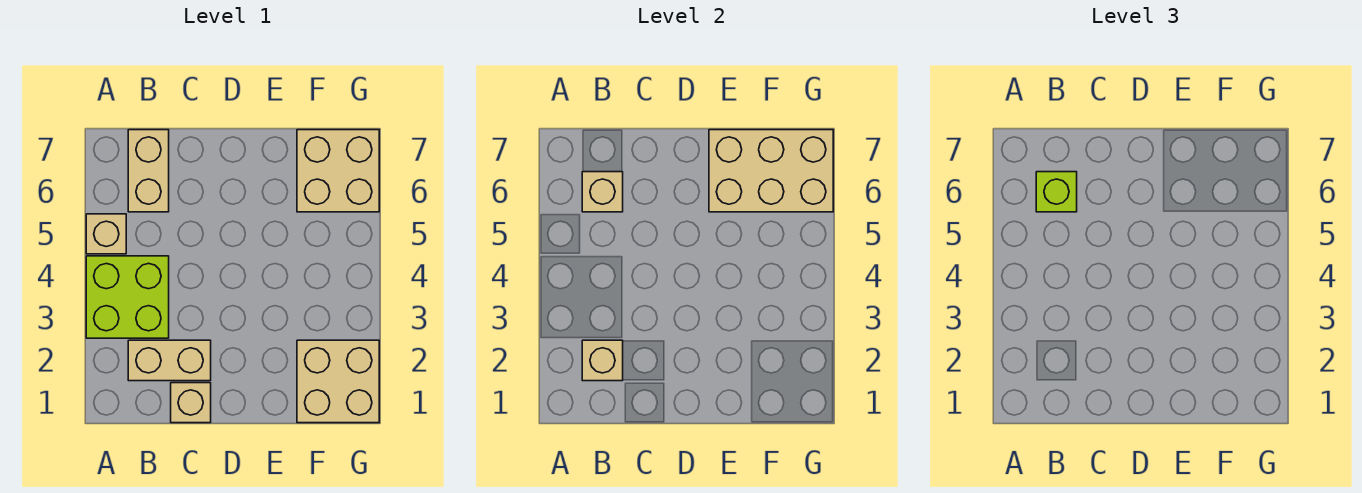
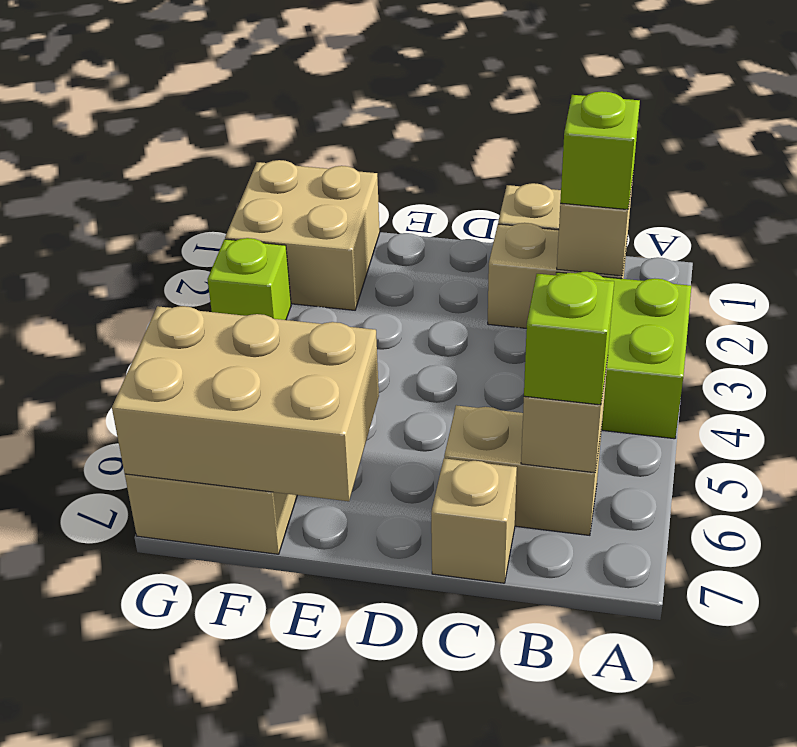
tan brick A5 level 1 -> tan brick C7 level 1
none -> lime brick B2 level 3
tan brick B6:B7 level 1 -> tan brick B6:C6 level 1
none -> lime brick G3 level 1

